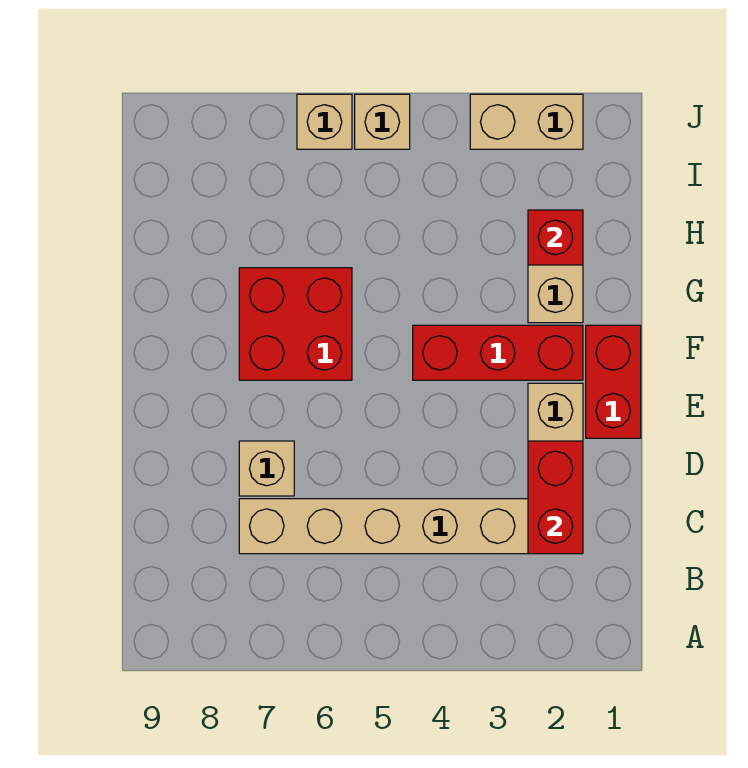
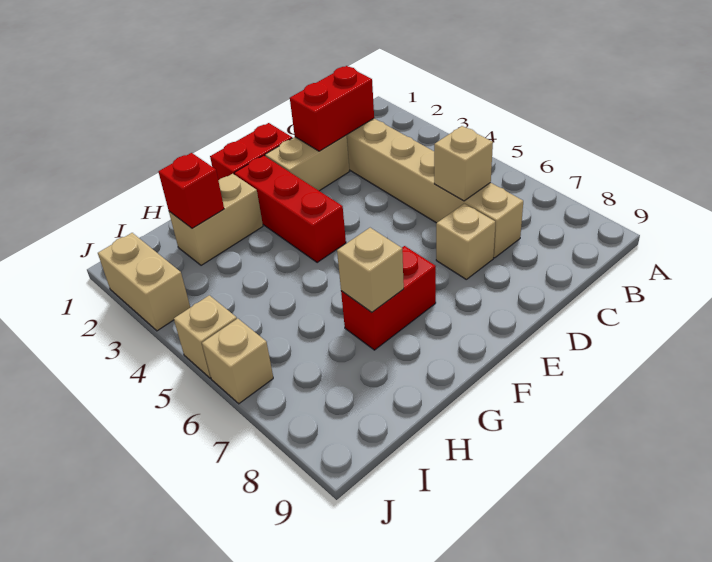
none -> tan brick C6 level 2
red brick F6:G7 level 1 -> red brick F7:G7 level 1
none -> tan brick G7 level 2

